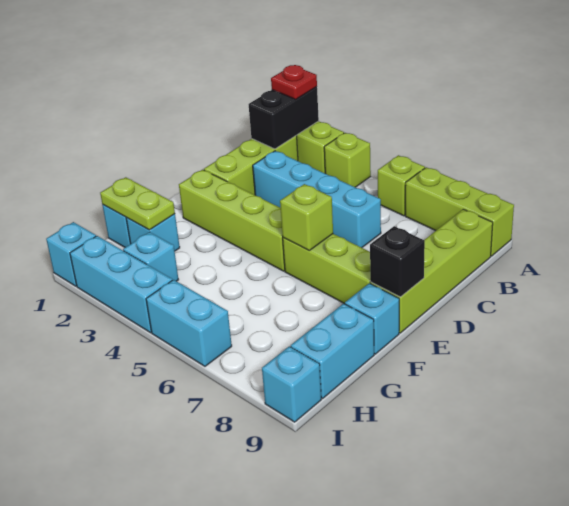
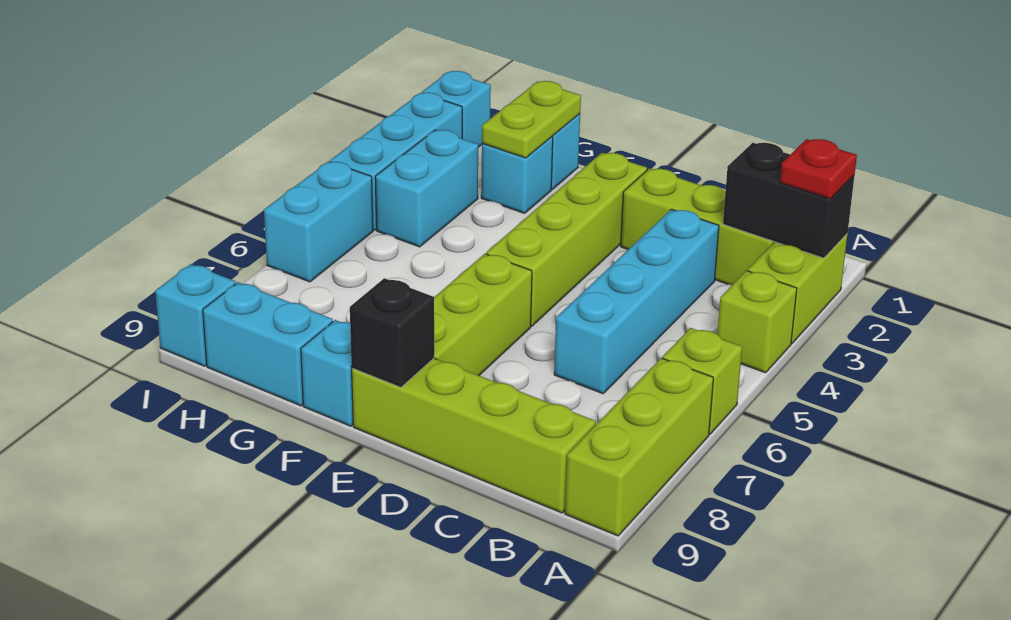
lime brick E6 level 2 -> none
cyan brick H3 level 1 -> cyan brick H3:H4 level 1

